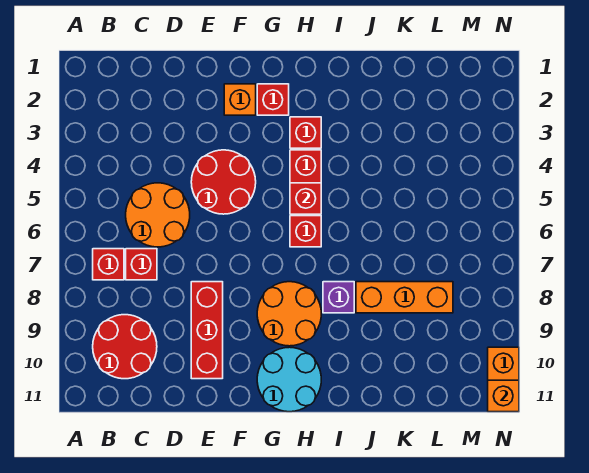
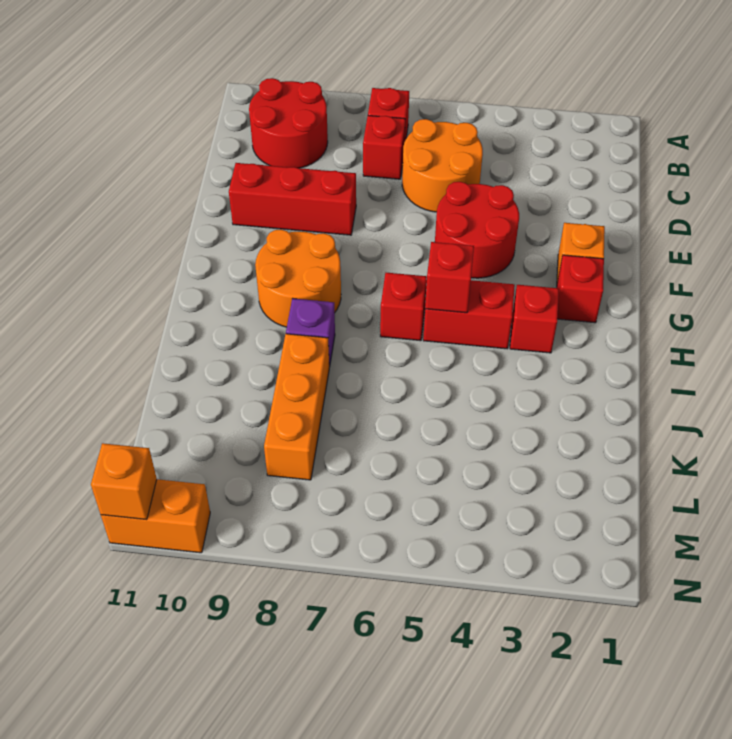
cyan round brick G10:H11 level 1 -> none

